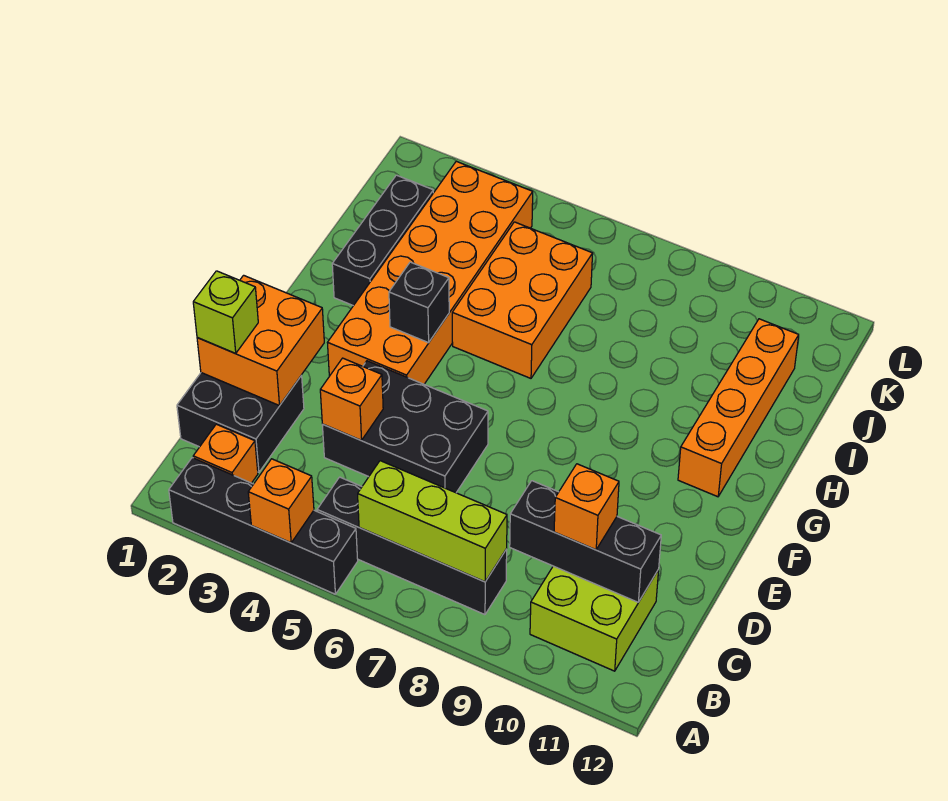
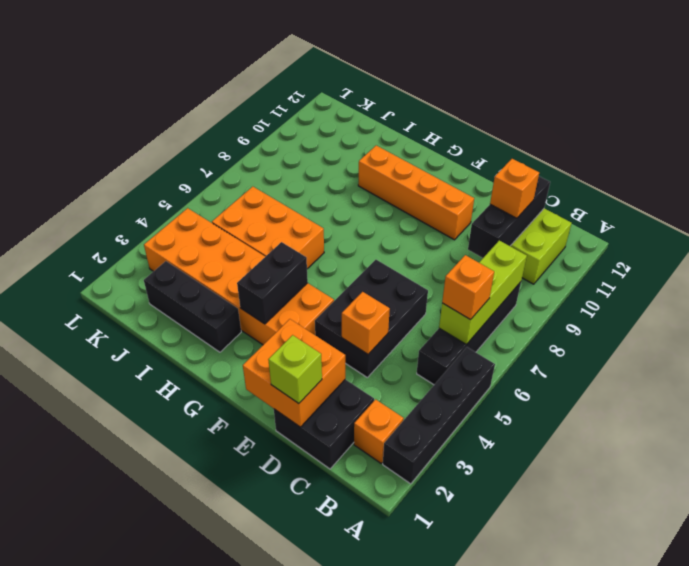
orange brick A4 level 2 -> orange brick B6 level 3
black brick G4 level 2 -> black brick G3:G4 level 2
orange brick G11:J11 level 1 -> orange brick E10:H10 level 1

